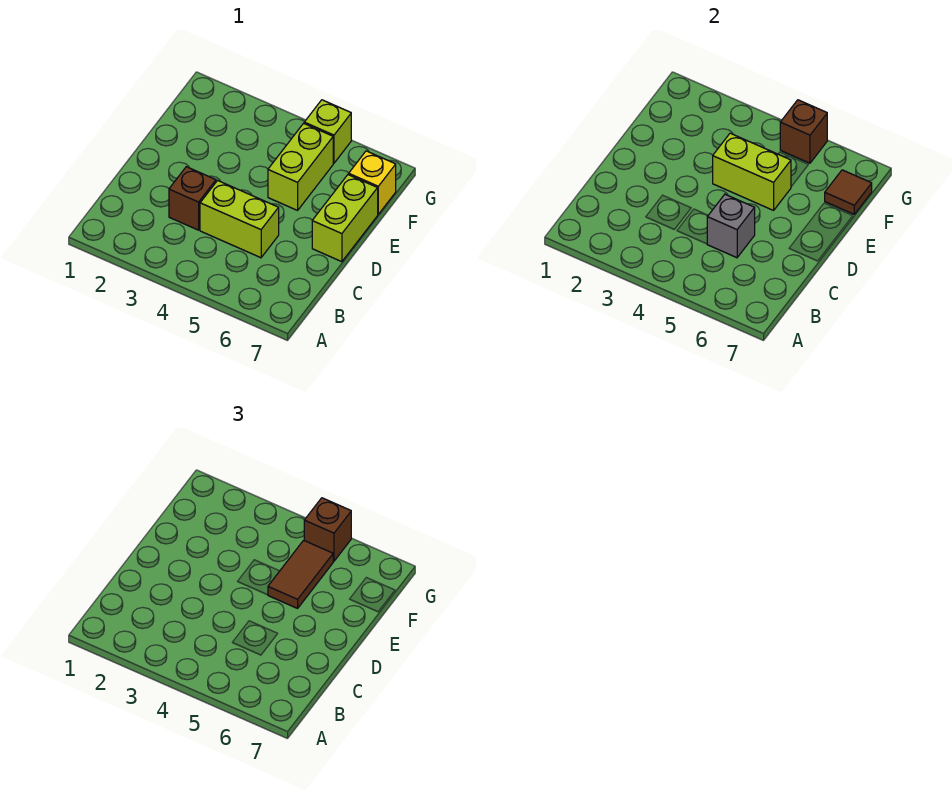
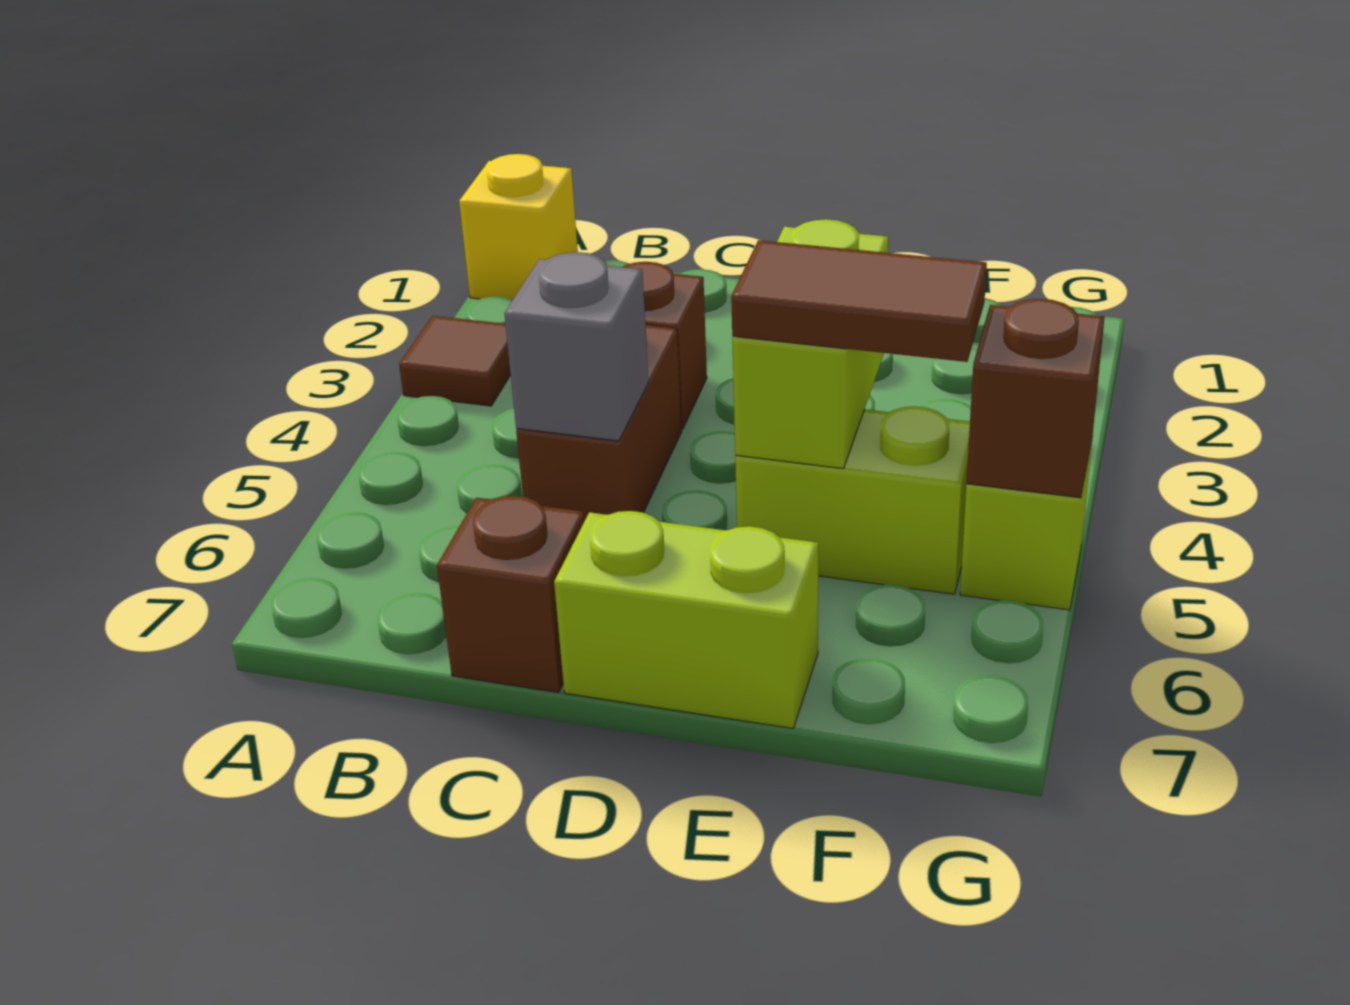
lime brick C4:C5 level 1 -> brown brick C4:C5 level 1
yellow brick F7 level 1 -> yellow brick A1 level 1
brown tile F7 level 2 -> brown tile A3 level 1
brown brick G5 level 3 -> brown brick C7 level 1

